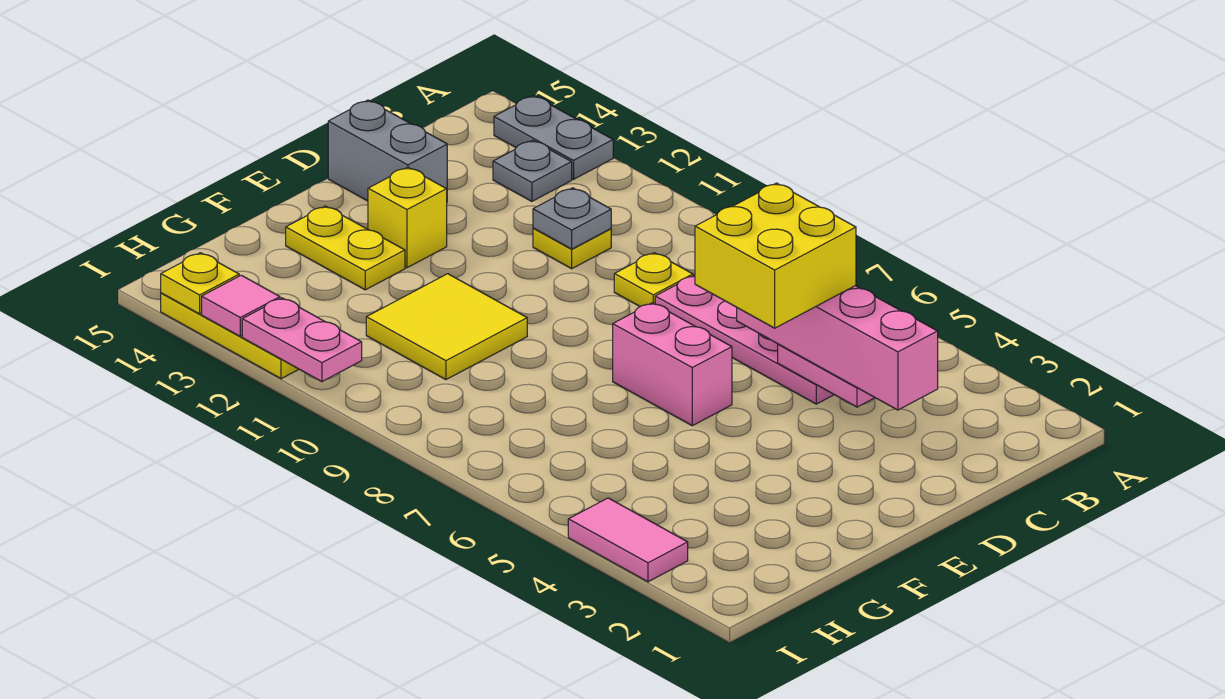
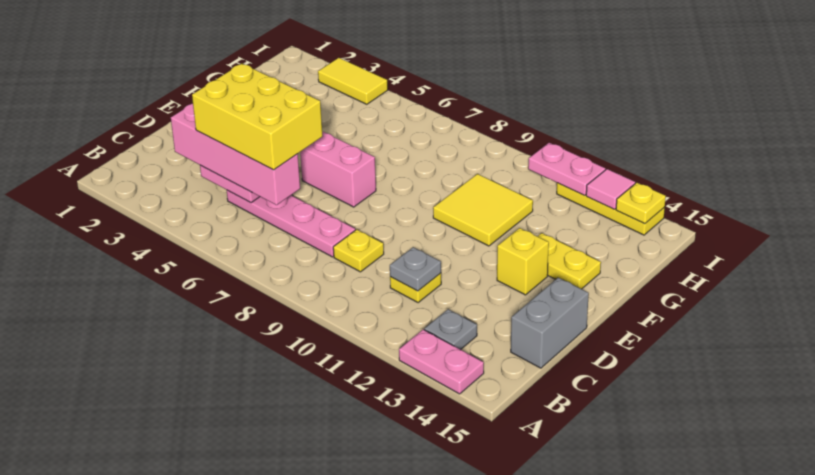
grey plate A13:A14 level 1 -> pink plate A13:A14 level 1
yellow brick C5:D6 level 4 -> yellow brick C4:D6 level 4
grey brick D14:D15 level 1 -> grey brick C15:D15 level 1
pink tile I3:I4 level 1 -> yellow tile I3:I4 level 1

